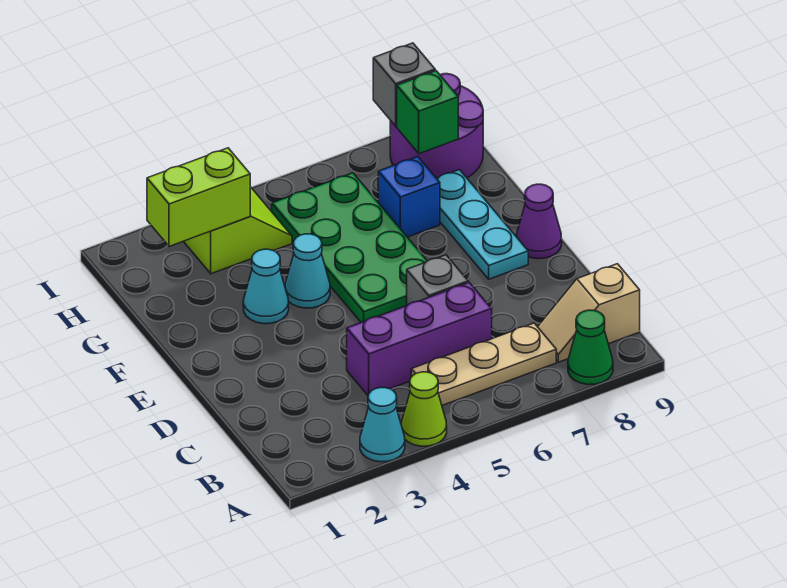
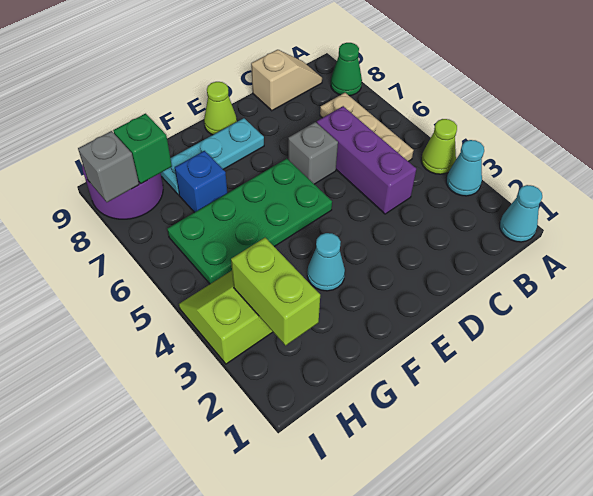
tan slope B8:B9 level 1 top 9 -> tan slope B9:C9 level 1 top C
purple cone E9 level 1 -> lime cone E9 level 1
cyan cone F4 level 1 -> cyan cone A1 level 1

